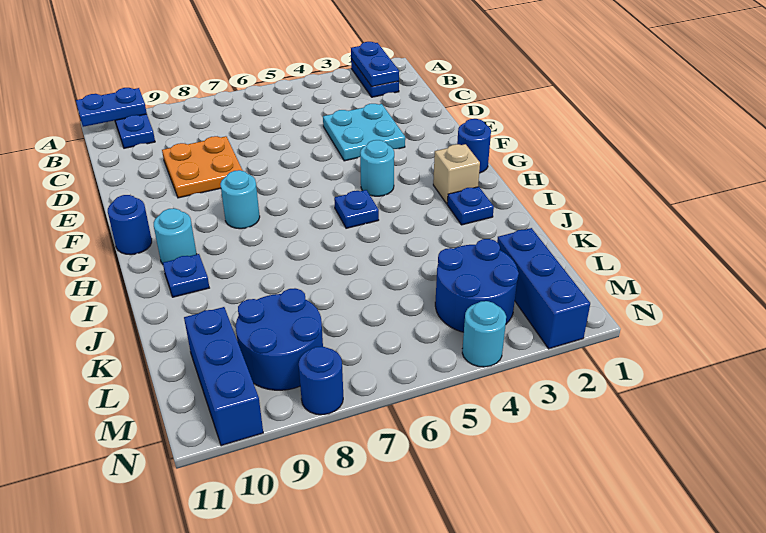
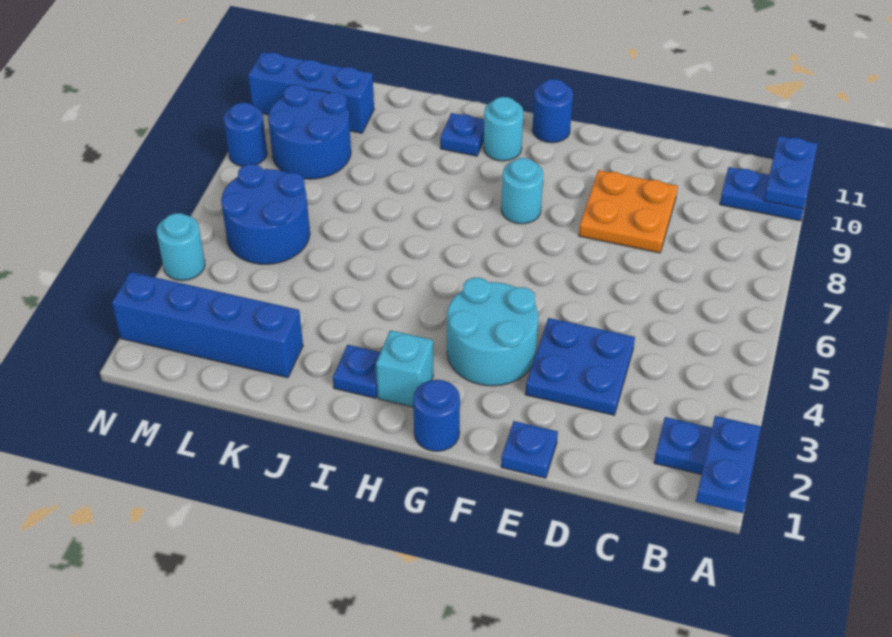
blue plate A2:B2 level 2 -> blue plate A1:A2 level 2
cyan plate D3:E4 level 1 -> blue plate D3:E4 level 1
cyan round brick G4 level 1 -> cyan round brick F3:G4 level 1
tan brick H2 level 1 -> cyan brick H2 level 1
blue plate H5 level 1 -> blue plate E1 level 1
blue brick L2:N2 level 1 -> blue brick K2:N2 level 1
blue round brick L3:M4 level 1 -> blue round brick L5:M6 level 1

